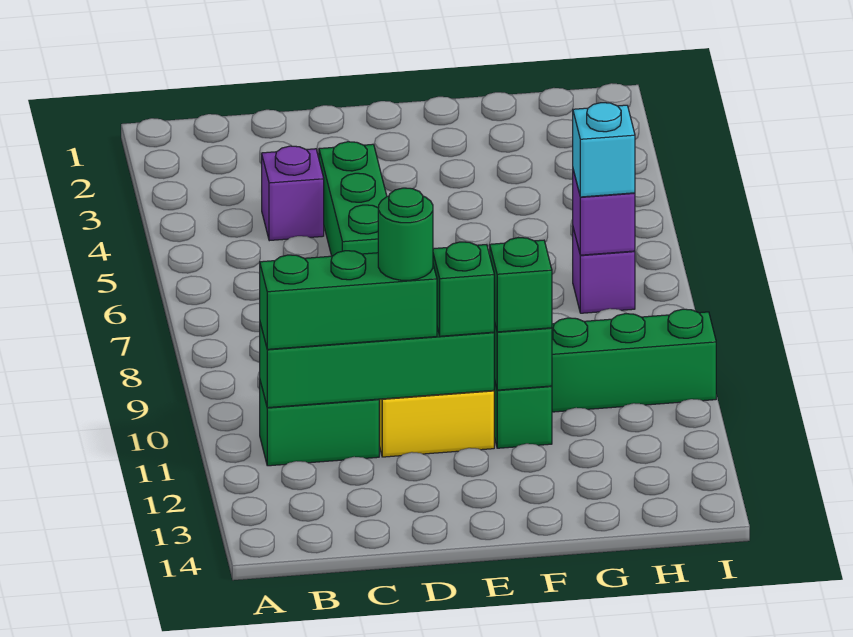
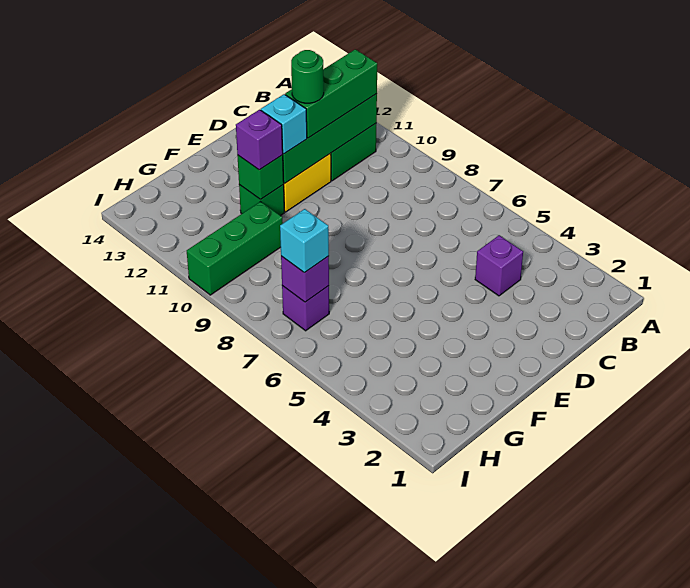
green brick D4:D6 level 1 -> none
green brick E11 level 3 -> cyan brick E11 level 3
green brick F11 level 3 -> purple brick F11 level 3

